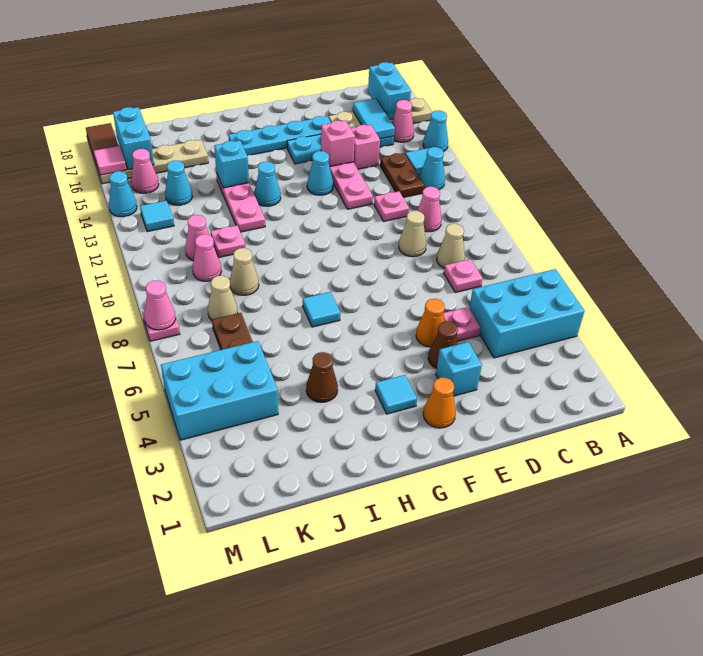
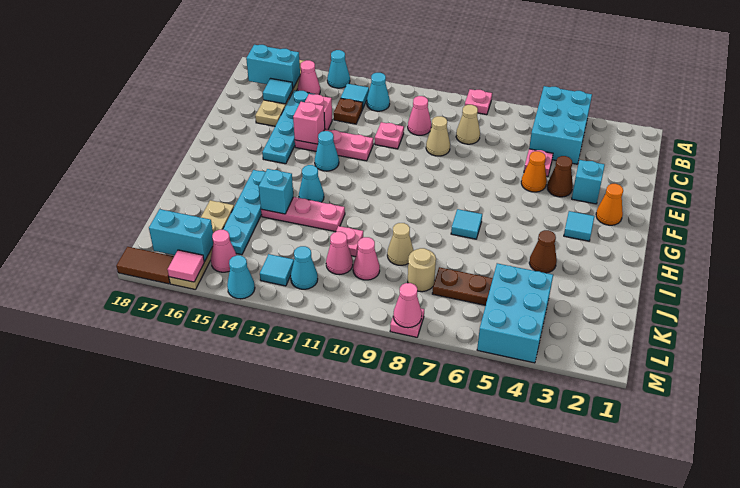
pink plate C7 level 1 -> pink plate A8 level 1
brown plate C12:C13 level 1 -> brown plate C13 level 1
cyan tile C15:C16 level 2 -> cyan tile C16 level 2
cyan plate E16:H16 level 1 -> cyan plate H15:K15 level 1
tan cone K8 level 1 -> tan round brick K8 level 1
cyan cone K14 level 1 -> cyan cone L12 level 1

